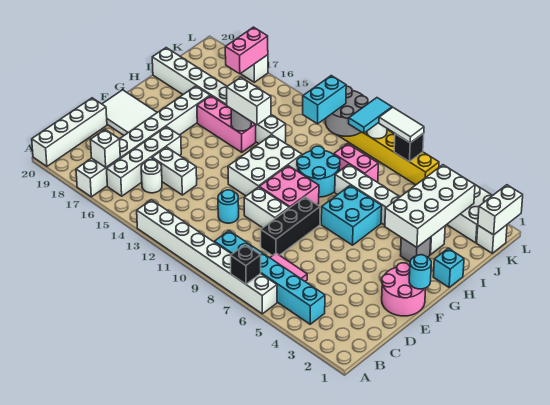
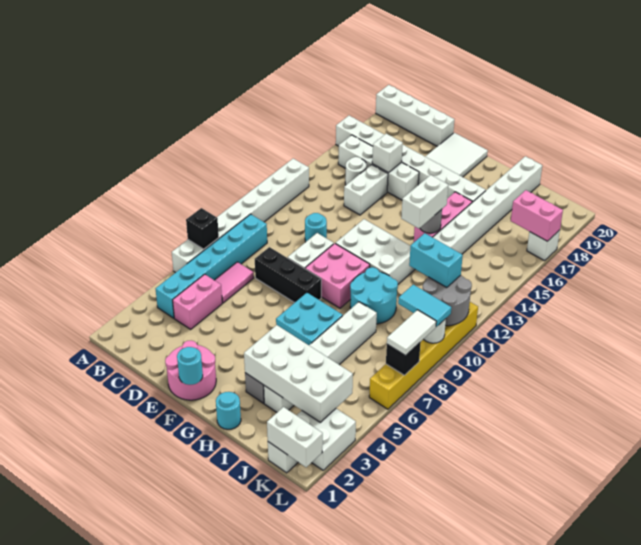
white brick B17 level 2 -> white brick D16 level 2
cyan brick H1 level 1 -> cyan round brick H1 level 1
pink brick J8:J9 level 1 -> pink brick C4:C5 level 1

